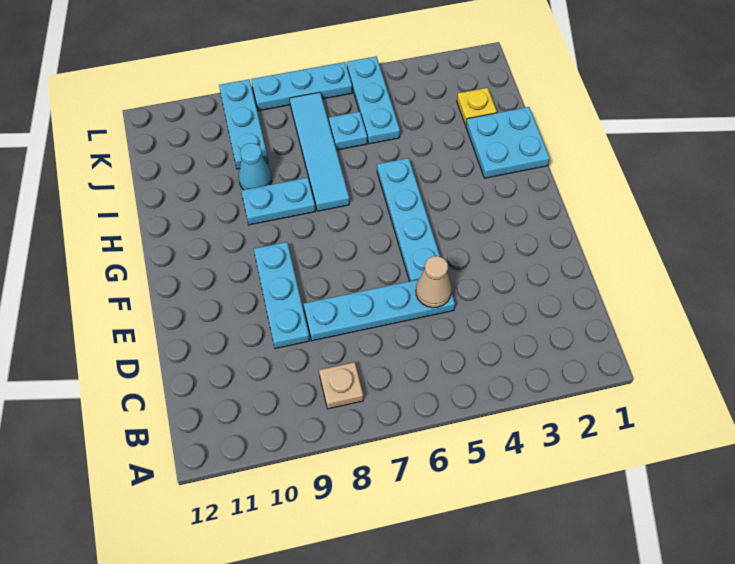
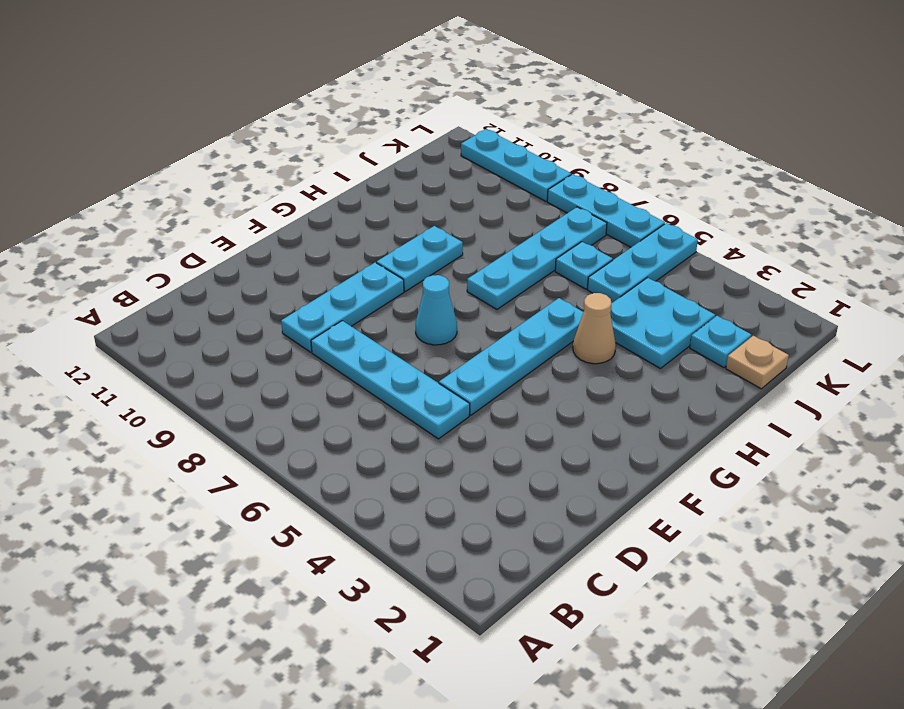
tan plate B8 level 1 -> tan plate J1 level 1
tan cone D5 level 2 -> tan cone H4 level 1
cyan plate H1:I2 level 1 -> cyan plate I3:J4 level 1
cyan tile H7:K7 level 1 -> cyan plate H7:K7 level 1
cyan plate H8:H9 level 1 -> cyan plate G9:H9 level 1
cyan cone I9 level 1 -> cyan cone F7 level 1
yellow plate J2 level 1 -> cyan plate J2 level 1
cyan plate J9:L9 level 1 -> cyan plate L9:L11 level 1

